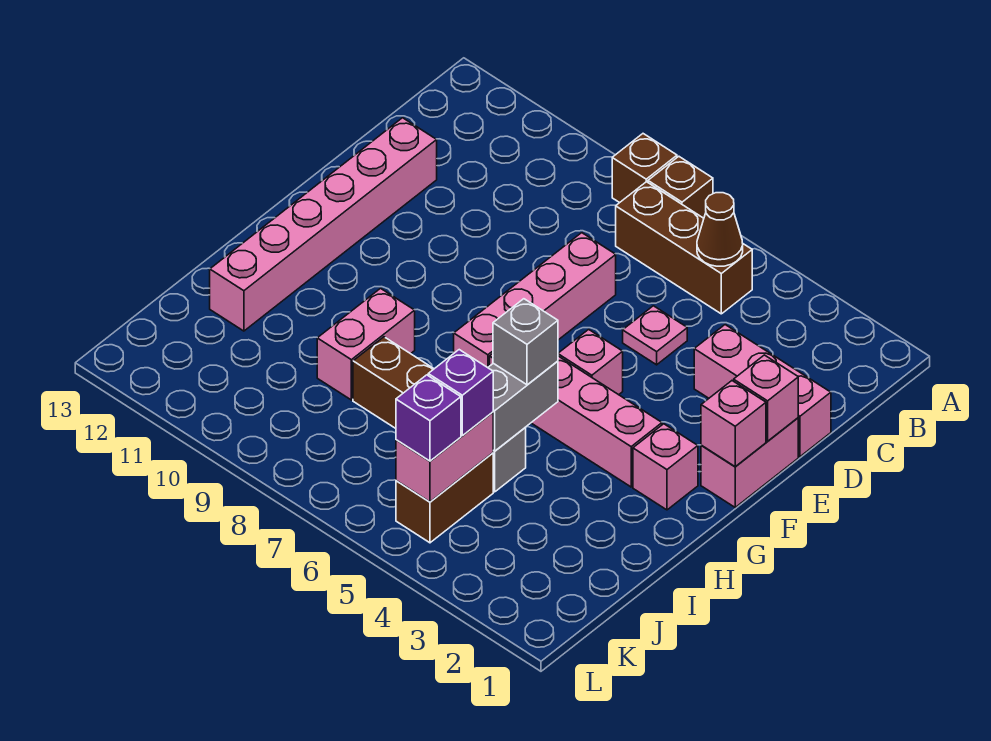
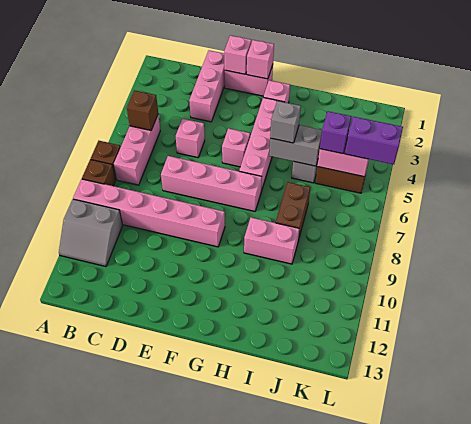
none -> grey slope A10:B11 level 1 top 10
brown brick B5:B7 level 1 -> pink brick B5:B7 level 1
brown cone B5 level 2 -> brown brick B5 level 2
pink plate D5 level 1 -> pink brick D5 level 1
pink brick D12:I12 level 1 -> pink brick A9:F9 level 1
purple brick K5 level 3 -> purple brick K5:L5 level 3

